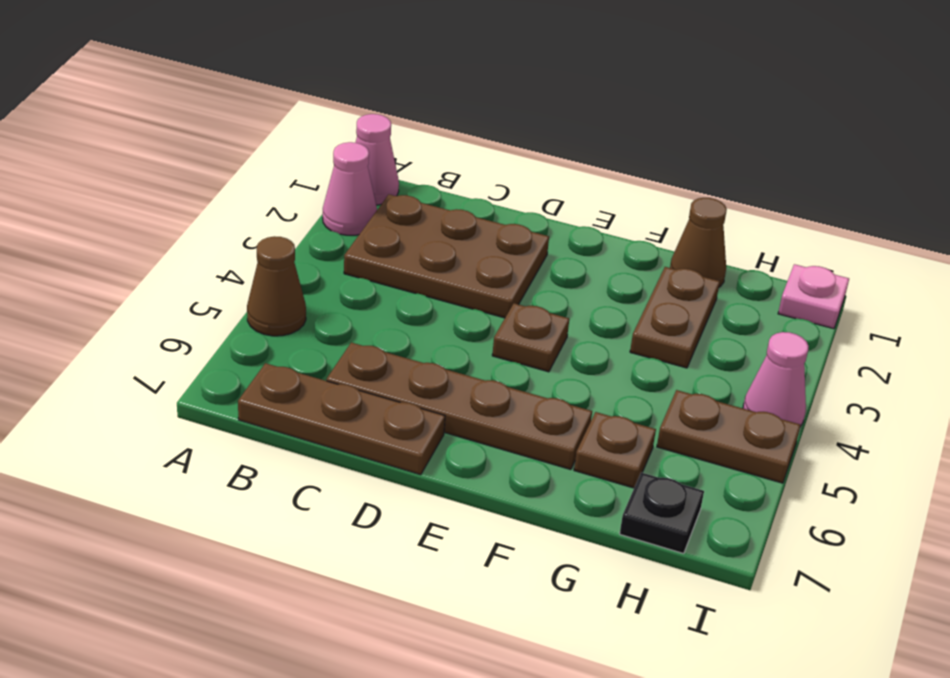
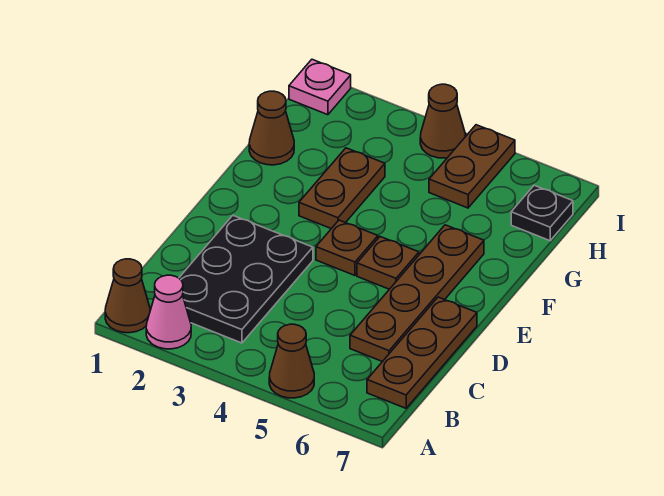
pink cone A1 level 1 -> brown cone A1 level 1
brown plate B2:D3 level 1 -> black plate B2:D3 level 1
brown plate G2:G3 level 1 -> brown plate F3:G3 level 1
brown plate G6 level 1 -> brown plate E5 level 1
pink cone I4 level 1 -> brown cone I4 level 1

